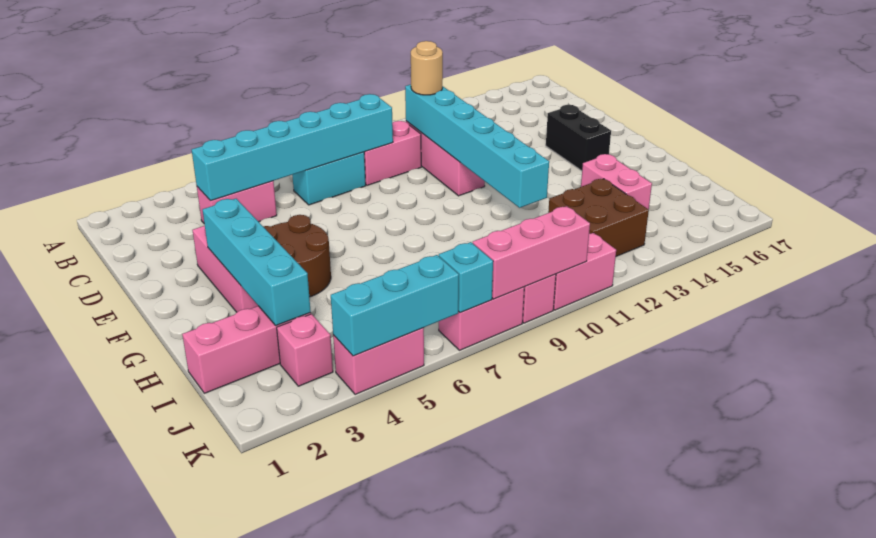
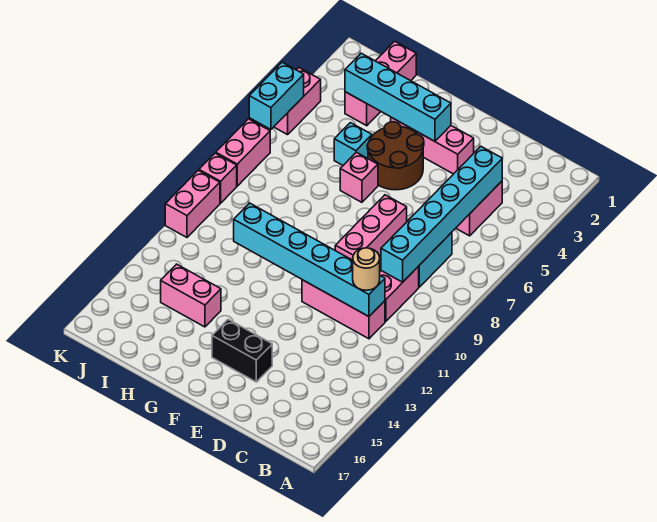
brown brick I12:J13 level 1 -> none
pink brick J3 level 1 -> pink brick G6 level 1
cyan brick K4:K6 level 2 -> cyan brick K5:K6 level 2
cyan brick K7 level 2 -> cyan brick H5 level 1
pink brick K8:K10 level 2 -> pink brick E7:E9 level 1

